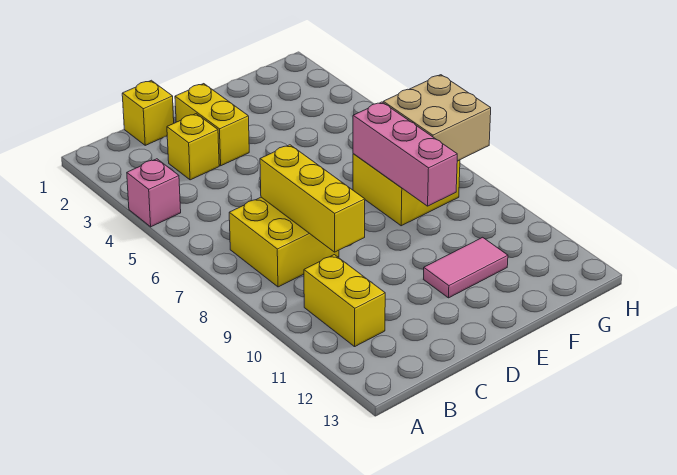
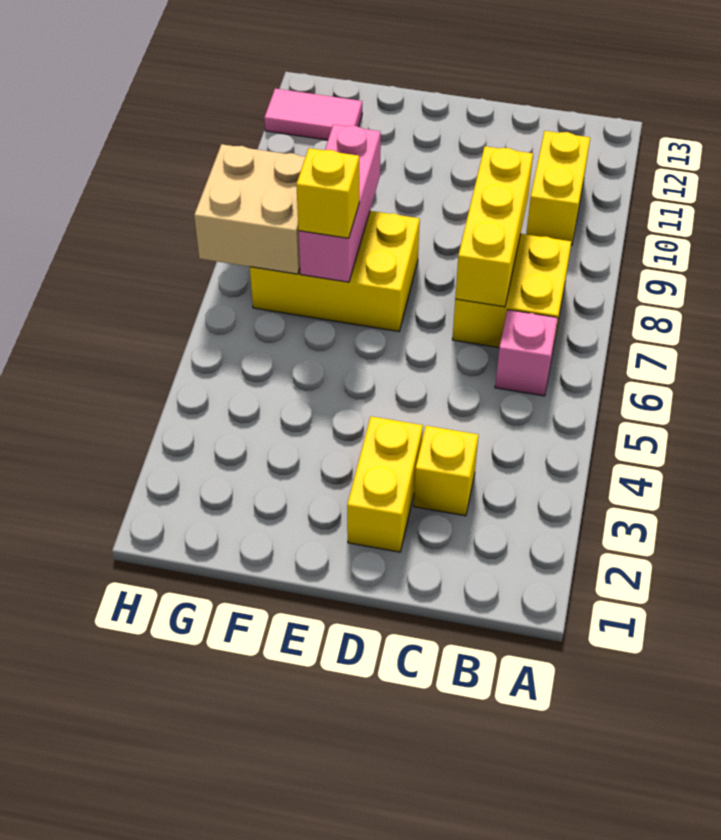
pink brick A4 level 1 -> pink brick B6 level 1
yellow brick C1 level 1 -> yellow brick F7 level 3
pink tile E11:F11 level 1 -> pink tile G12:H12 level 1
yellow brick F7:G8 level 1 -> yellow brick E7:G8 level 1

